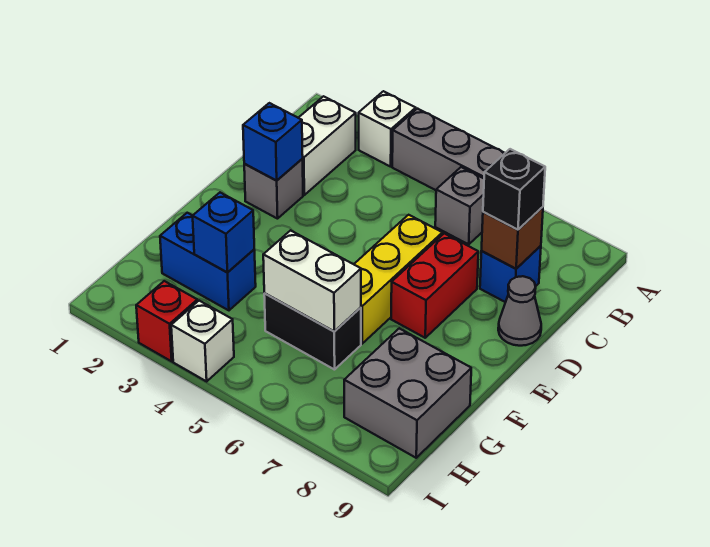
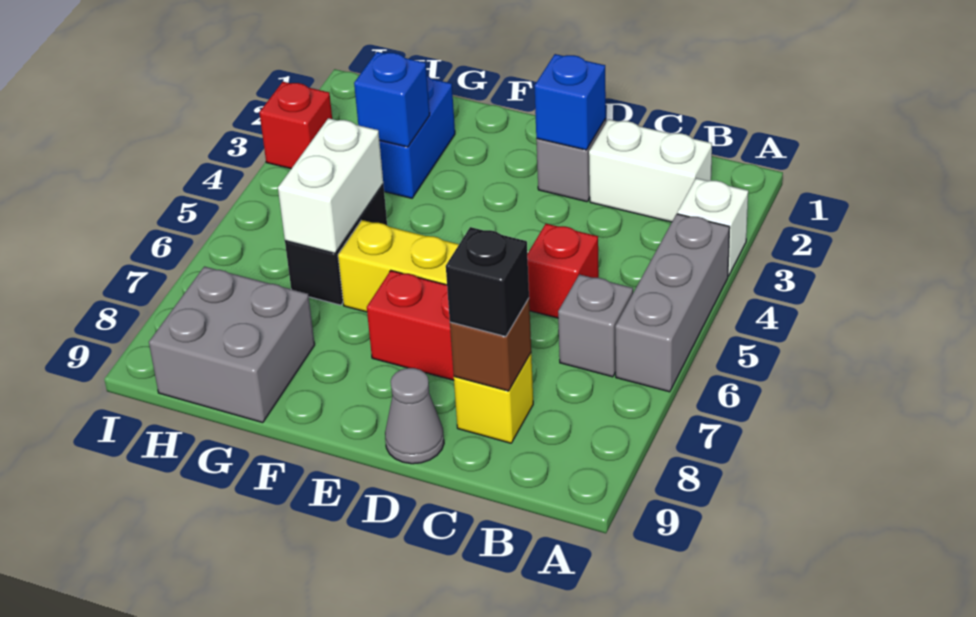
none -> red brick C5 level 1
blue brick C8 level 1 -> yellow brick C8 level 1
white brick I4 level 1 -> none

